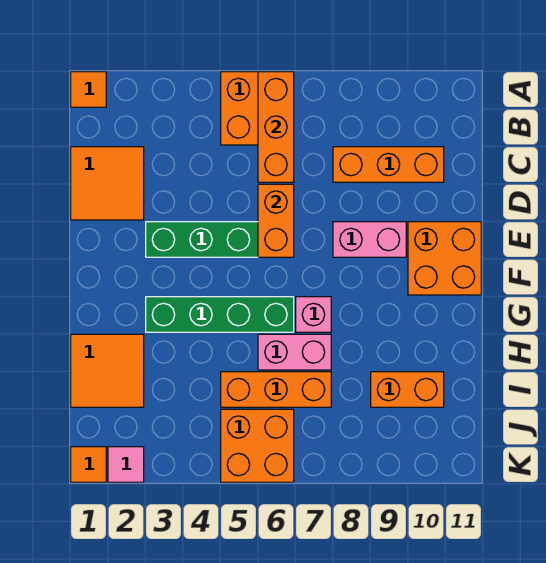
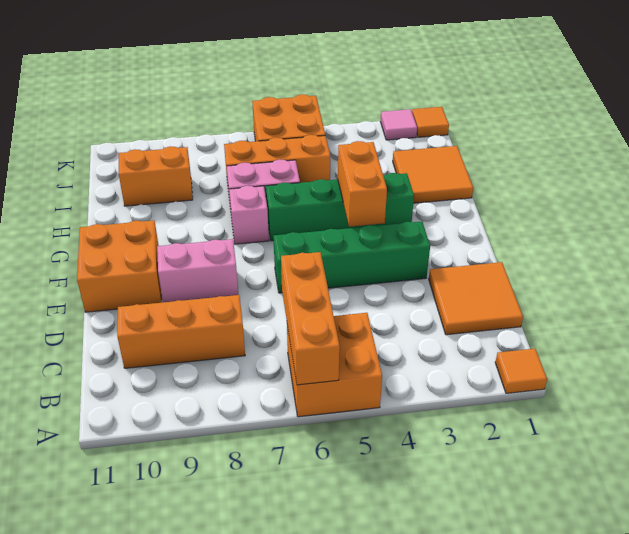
orange brick D6:E6 level 2 -> orange brick F4:G4 level 2

